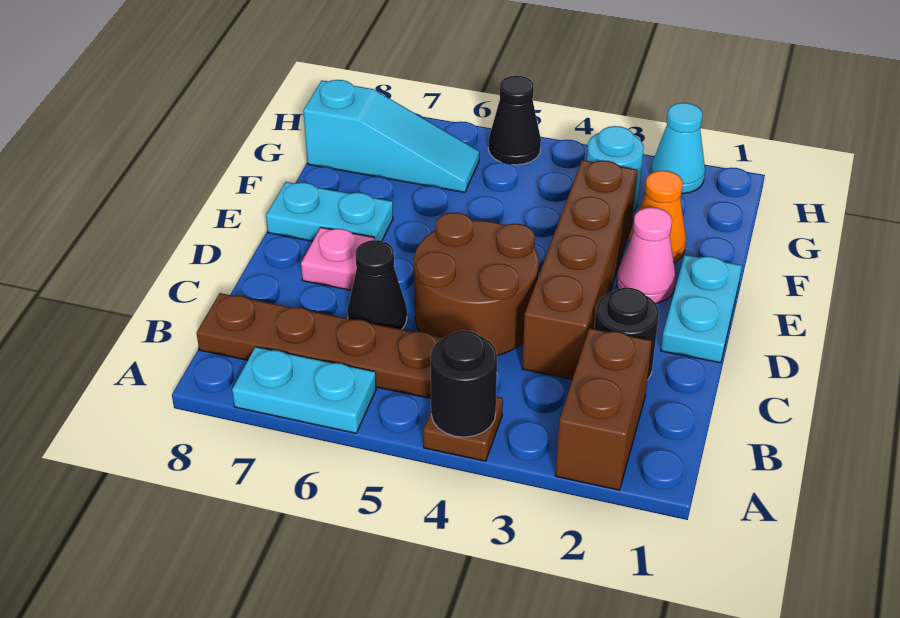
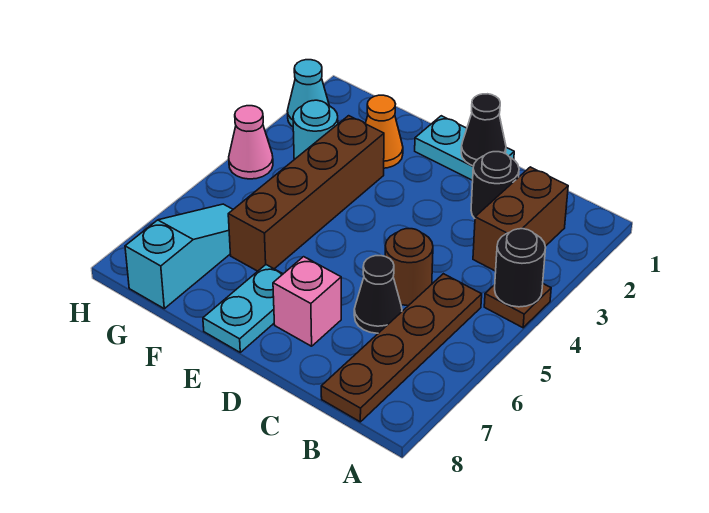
brown brick A2:B2 level 1 -> brown brick B2:B3 level 1
cyan plate A6:A7 level 1 -> none
brown brick C3:F3 level 1 -> brown brick F3:F6 level 1
brown round brick C4:D5 level 1 -> brown round brick C5 level 1
pink plate D7 level 1 -> pink brick D7 level 1
pink cone E2 level 1 -> pink cone H4 level 1
black cone H5 level 1 -> black cone D1 level 2

